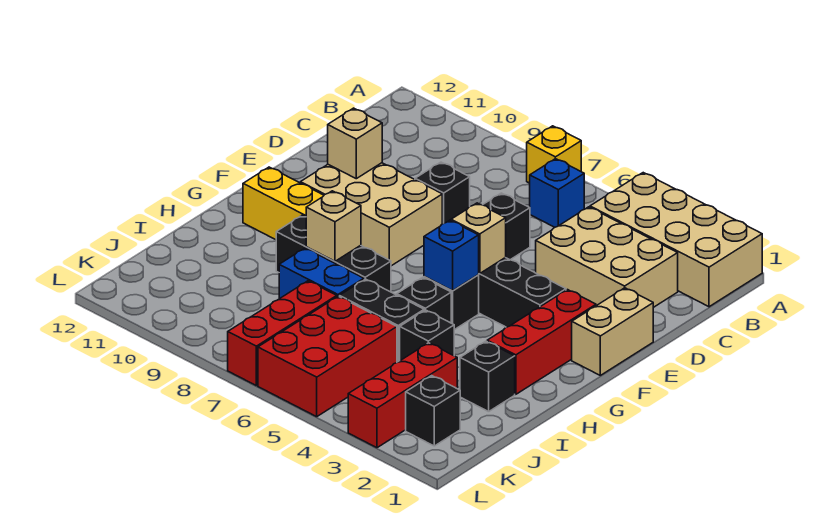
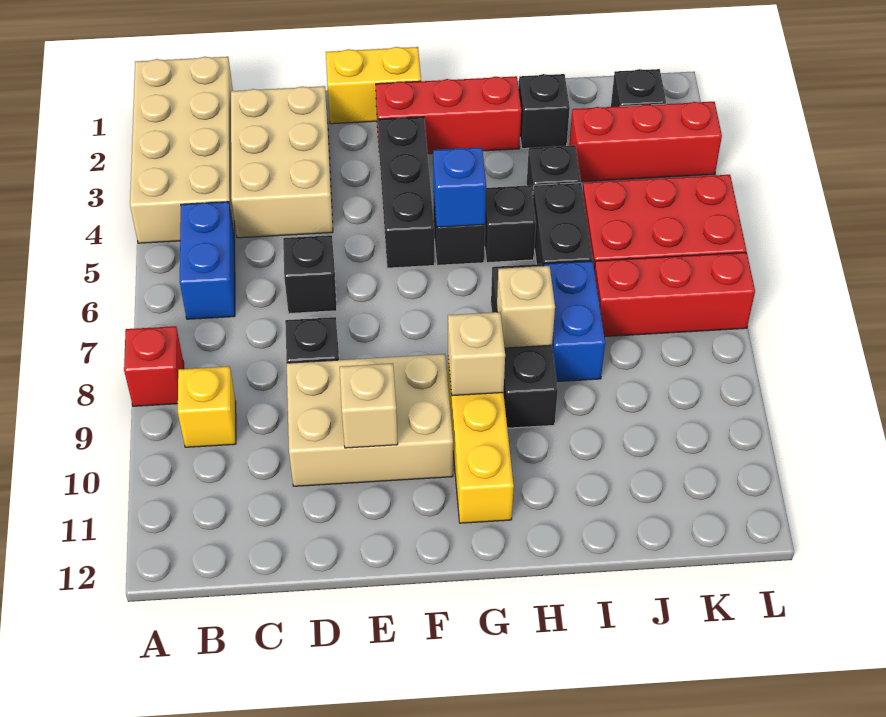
yellow brick A7 level 1 -> yellow brick B9 level 1
none -> red brick A8 level 1
blue brick B6 level 1 -> blue brick B5:B6 level 1
tan brick E1:F1 level 1 -> yellow brick E1:F1 level 1
tan brick E8:F10 level 1 -> tan brick D9:F10 level 1
tan brick F5 level 2 -> tan brick G9 level 2

